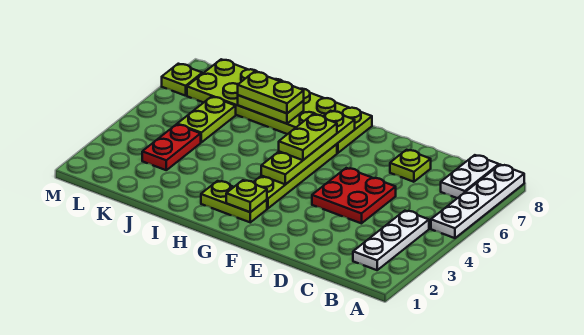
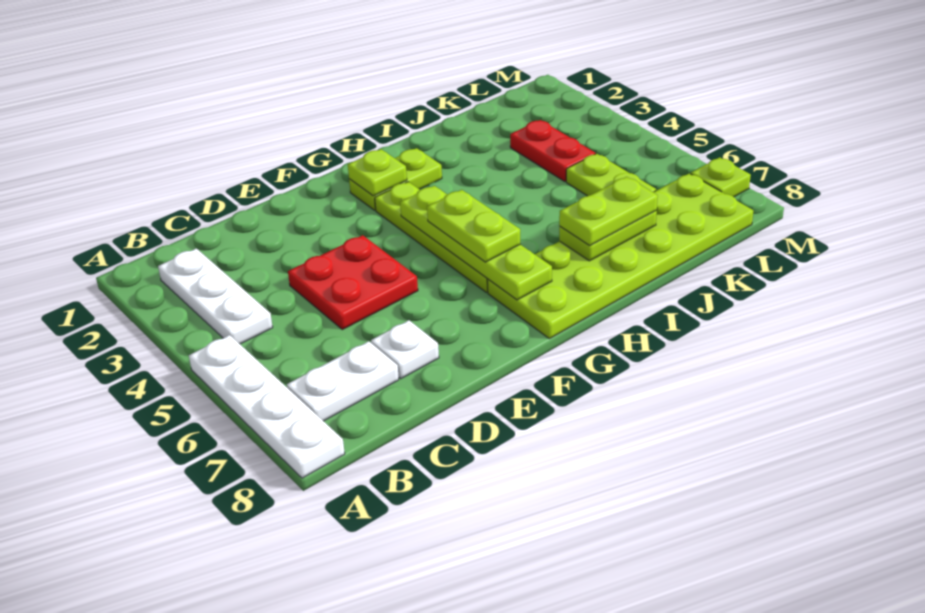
white plate B7:B8 level 1 -> white plate B7:C7 level 1
lime plate D7 level 1 -> white plate D7 level 1

